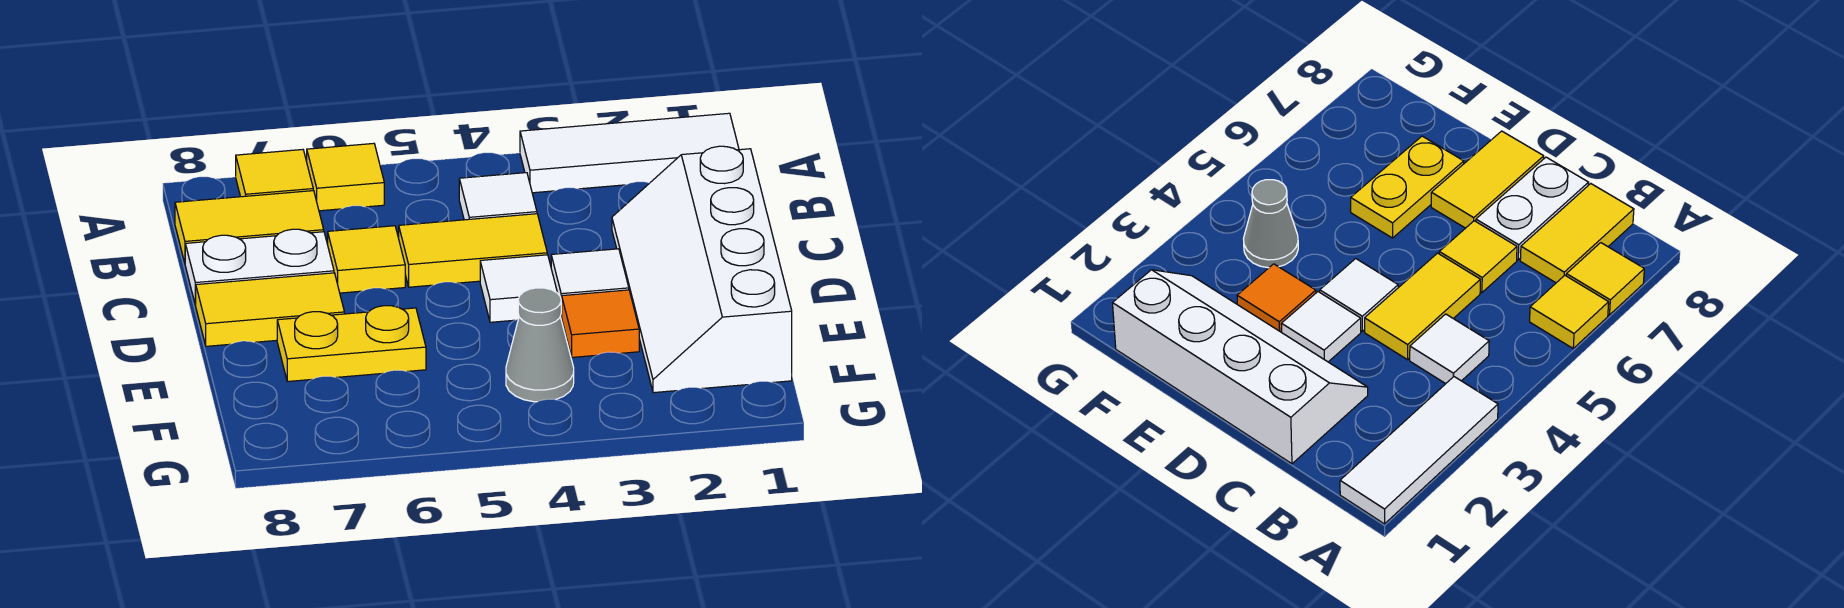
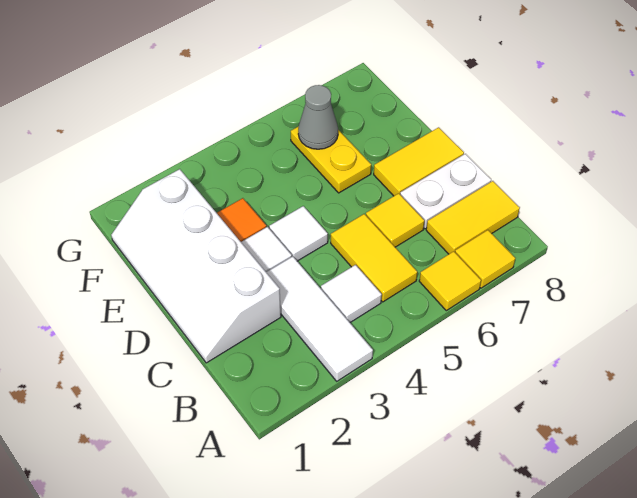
white tile A1:A3 level 1 -> white tile A3:C3 level 1
white slope C1:F2 level 1 top 1 -> white slope C1:F2 level 1 top 2
yellow tile C4:C5 level 1 -> yellow tile B5:C5 level 1
yellow plate E6:E7 level 1 -> yellow plate E6:F6 level 1
grey cone F4 level 1 -> grey cone F6 level 2

